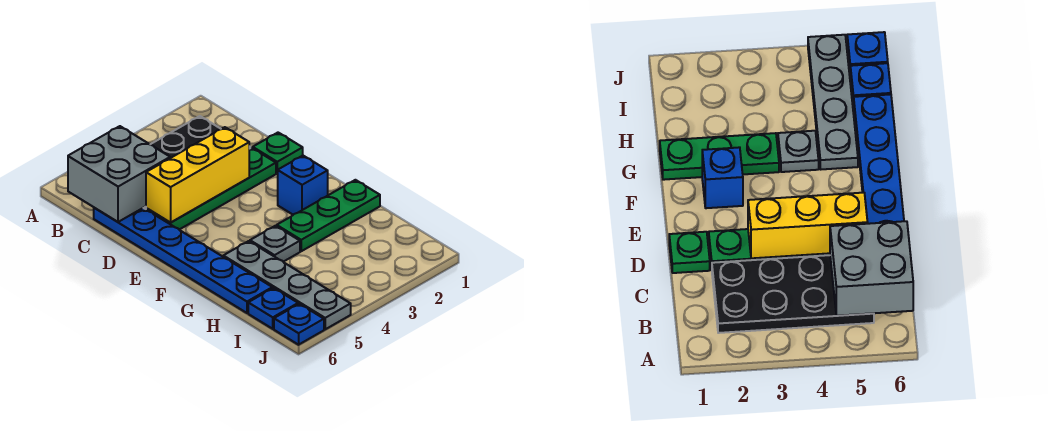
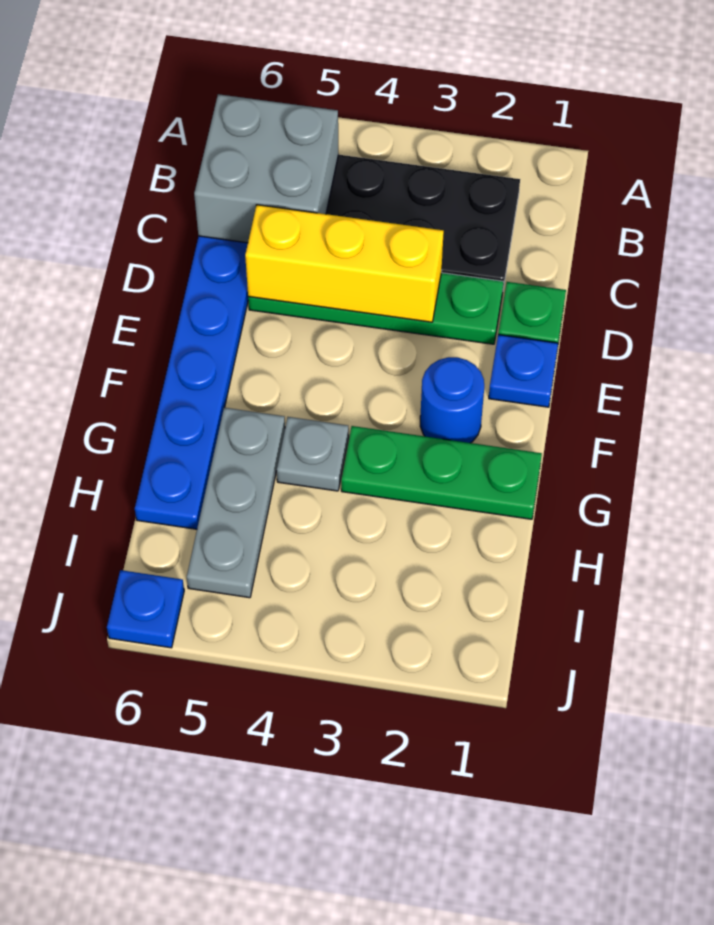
blue brick F2 level 1 -> blue round brick F2 level 1
grey plate G5:J5 level 1 -> grey plate G5:I5 level 1
blue plate I6 level 1 -> blue plate E1 level 1

